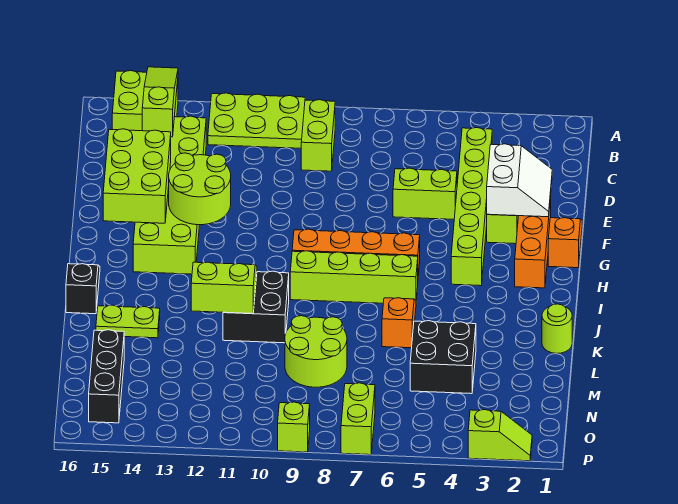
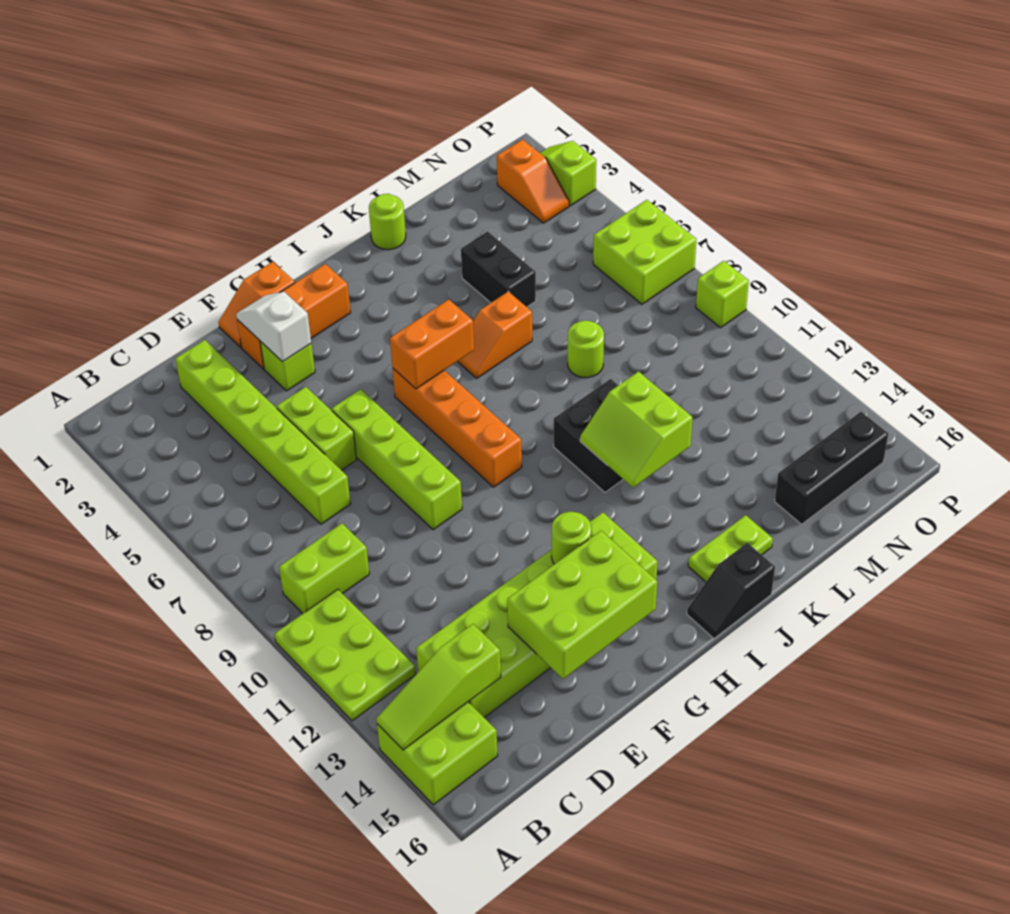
lime brick C4:H4 level 1 -> lime brick D2:D7 level 1
white slope E2:F3 level 2 top 3 -> white slope F2:F3 level 2 top 3
lime round brick F12:G13 level 2 -> lime round brick G13 level 2
none -> orange brick H6:I6 level 2
lime brick I6:I9 level 1 -> lime brick F6:F9 level 1
lime plate K14:K15 level 1 -> lime plate J15:K15 level 1
black brick L4:M5 level 1 -> black brick L4:L5 level 1
lime round brick L8:M9 level 1 -> lime round brick L8 level 1
none -> orange slope O2:O3 level 1 top 2
lime brick O7:P7 level 1 -> lime brick O6:P7 level 1

